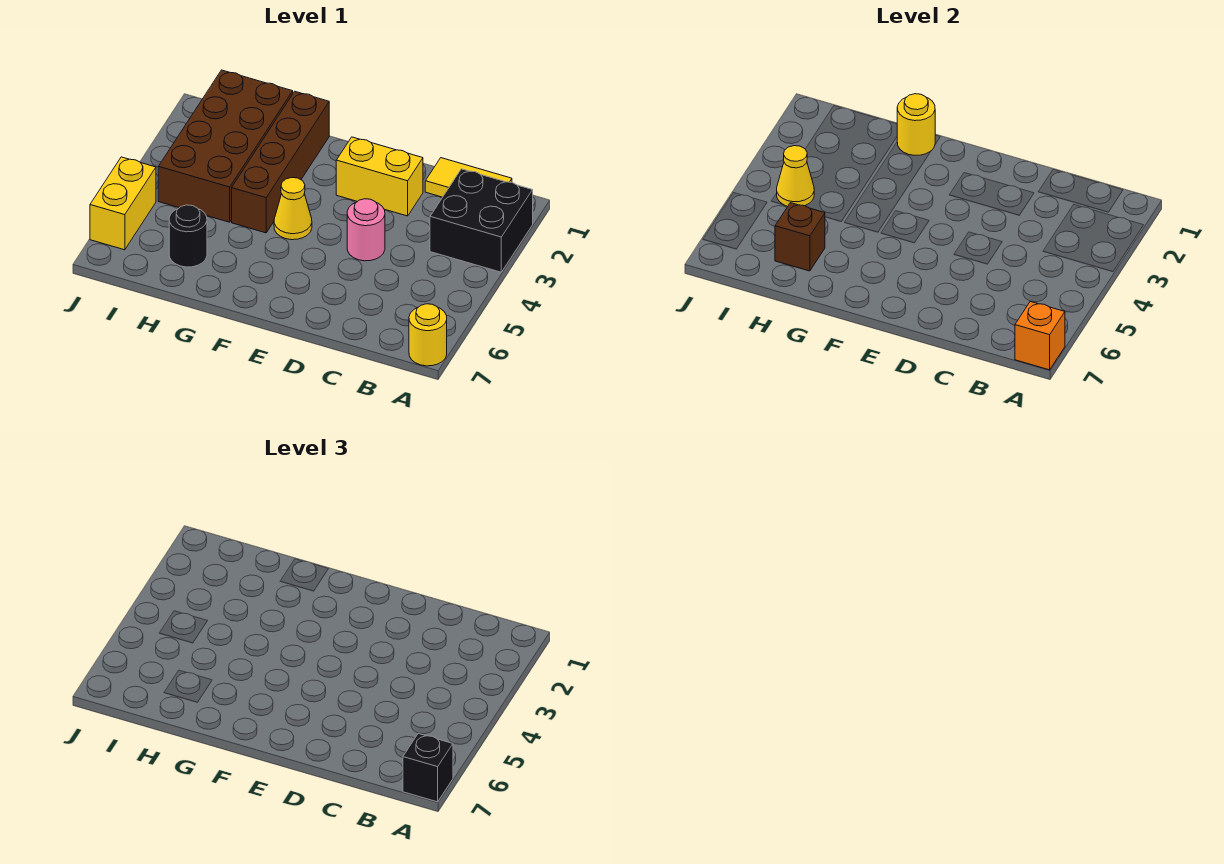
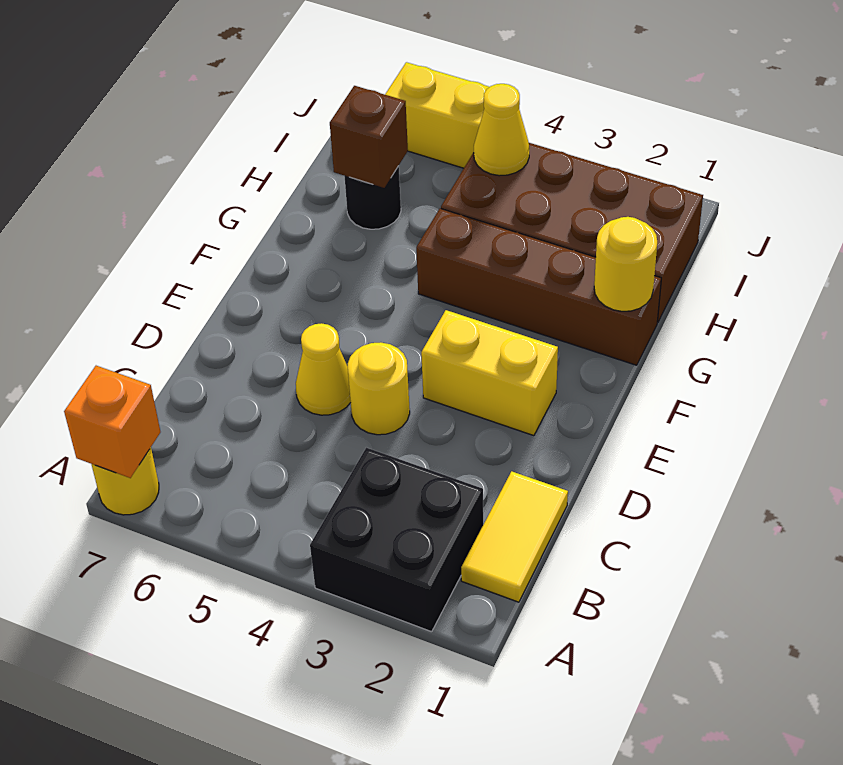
black brick A7 level 3 -> none
yellow brick D2:E2 level 1 -> yellow brick E2:E3 level 1
pink round brick D4 level 1 -> yellow round brick D4 level 1
yellow cone F4 level 1 -> yellow cone D5 level 1

